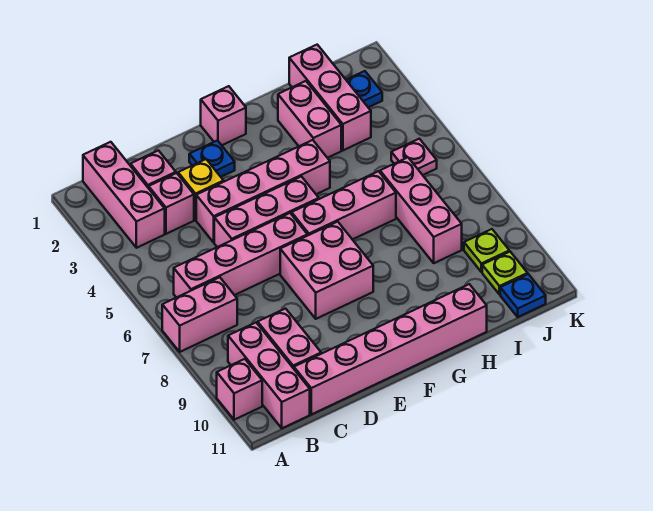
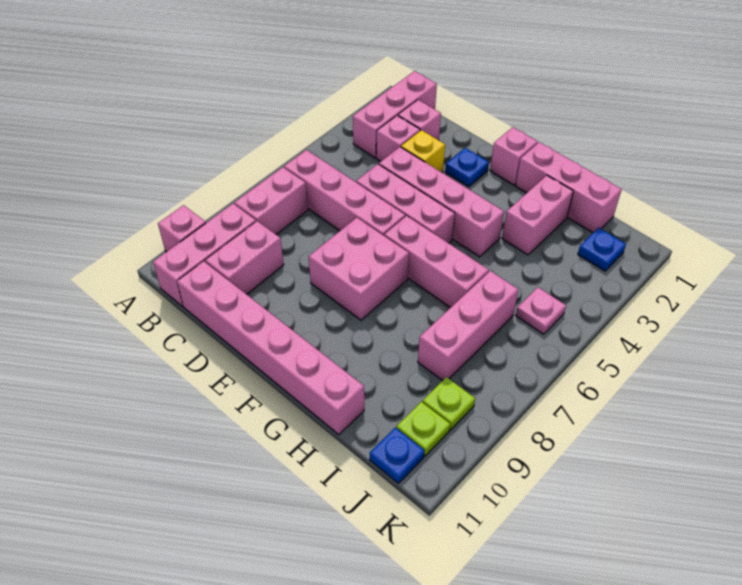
pink brick A7:B7 level 1 -> pink brick B7:B8 level 1
pink brick I1:I3 level 1 -> pink brick G1:I1 level 1

